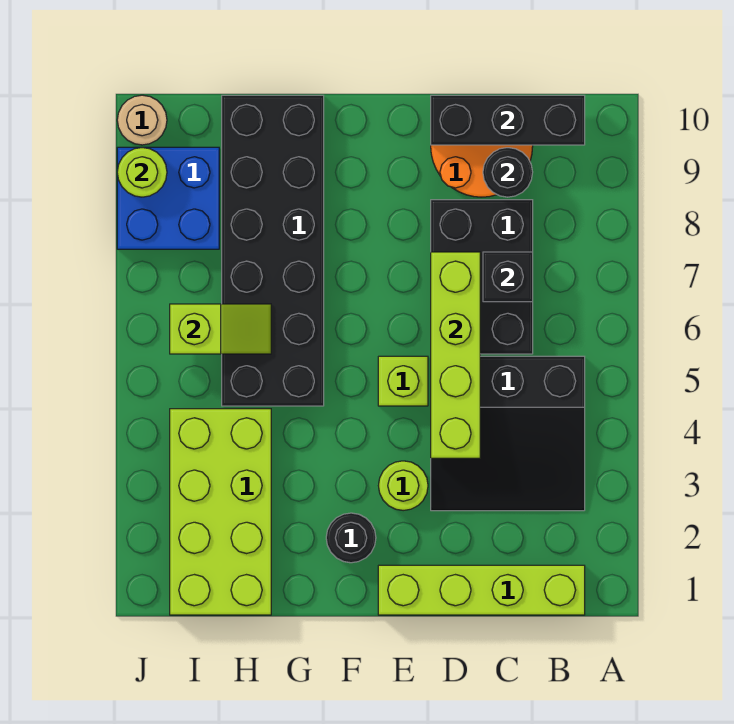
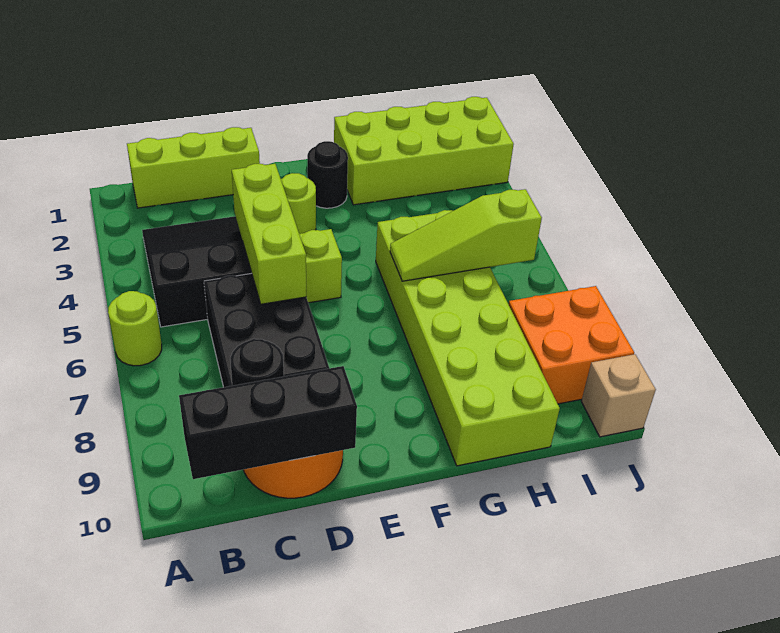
lime brick B1:E1 level 1 -> lime brick B1:D1 level 1
black brick C7 level 2 -> none
lime brick D4:D7 level 2 -> lime brick D4:D6 level 2
black brick G5:H10 level 1 -> lime brick G5:H10 level 1
lime brick H1:I4 level 1 -> lime brick G1:J2 level 1
lime slope H6:I6 level 2 top I -> lime slope G6:I6 level 2 top I
blue brick I8:J9 level 1 -> orange brick I8:J9 level 1
lime round brick J9 level 2 -> lime round brick A6 level 1
tan round brick J10 level 1 -> tan brick J10 level 1

